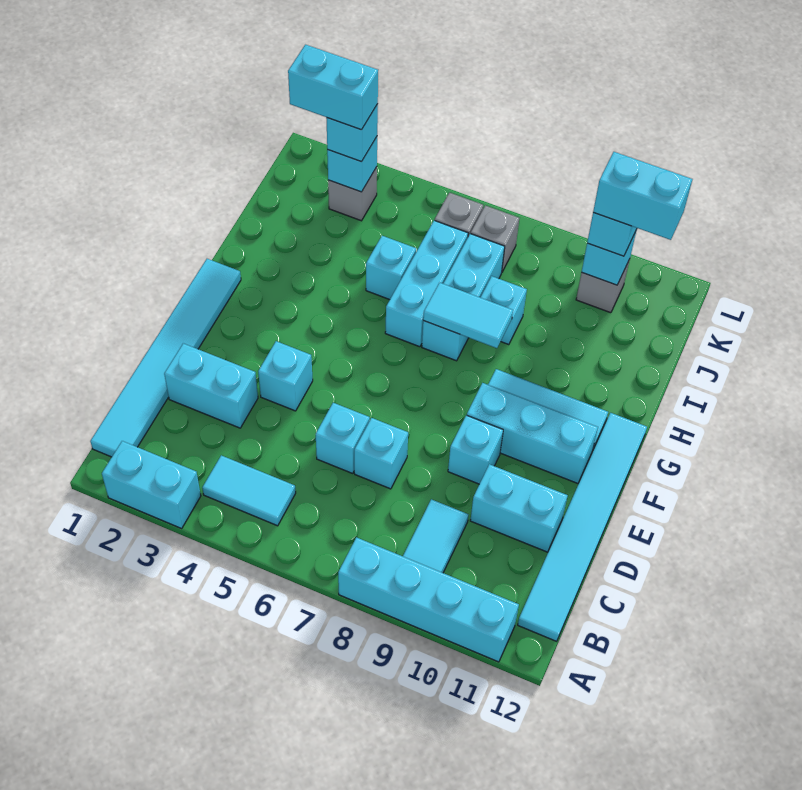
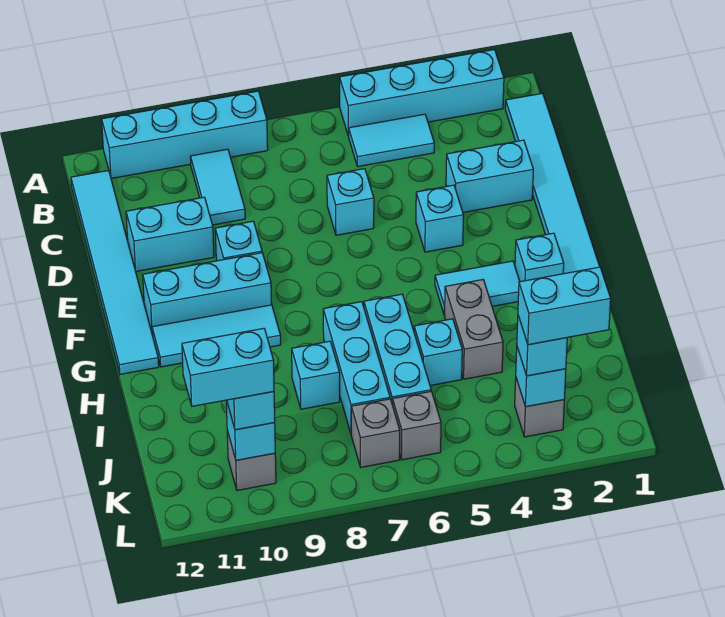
cyan brick A2:A3 level 1 -> cyan brick A2:A5 level 1
cyan brick D7 level 1 -> cyan brick G2 level 1
none -> grey brick H4:I4 level 1
cyan tile H7:H8 level 2 -> cyan tile G3:G4 level 1

